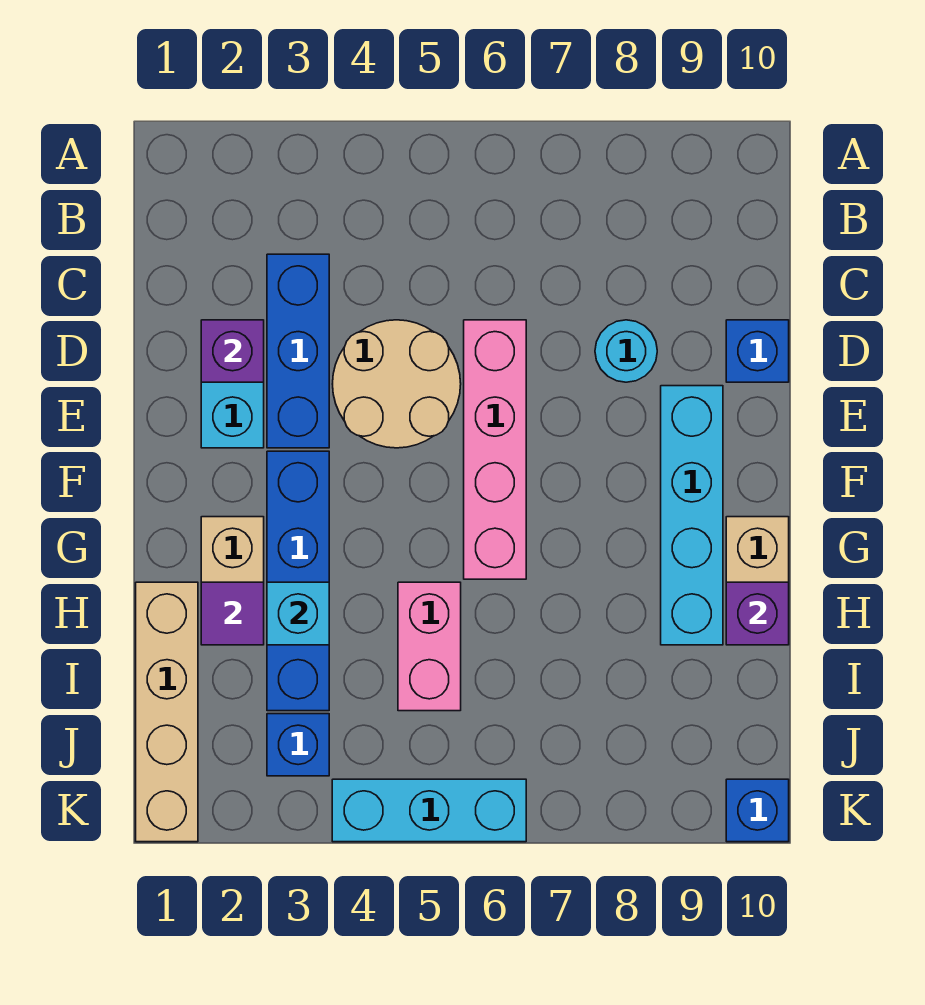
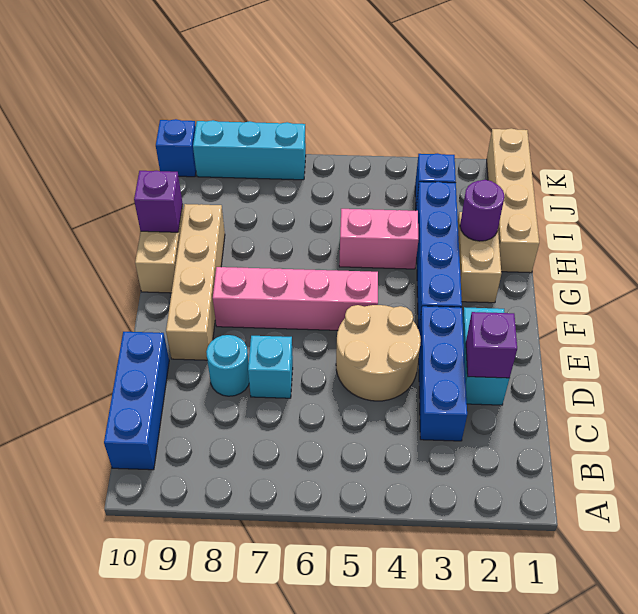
pink brick D6:G6 level 1 -> pink brick F5:F8 level 1
blue brick D10 level 1 -> blue brick B10:D10 level 1
cyan brick E9:H9 level 1 -> tan brick E9:H9 level 1
purple tile H2 level 2 -> purple round brick H2 level 2
cyan brick H3 level 2 -> cyan brick D7 level 1
pink brick H5:I5 level 1 -> pink brick H4:H5 level 1
cyan brick K4:K6 level 1 -> cyan brick K7:K9 level 1

